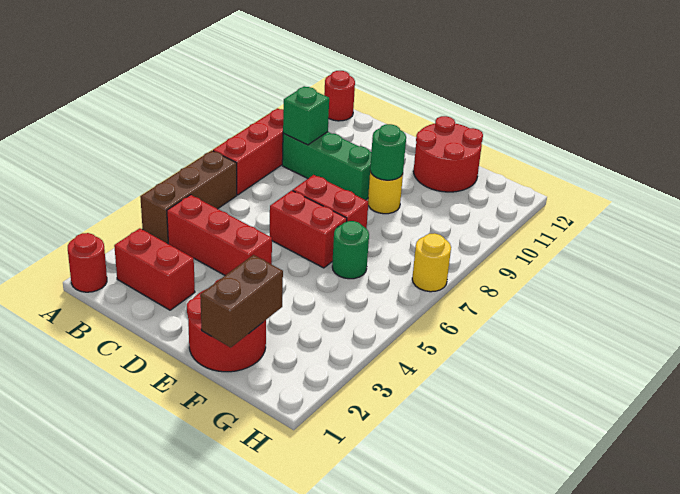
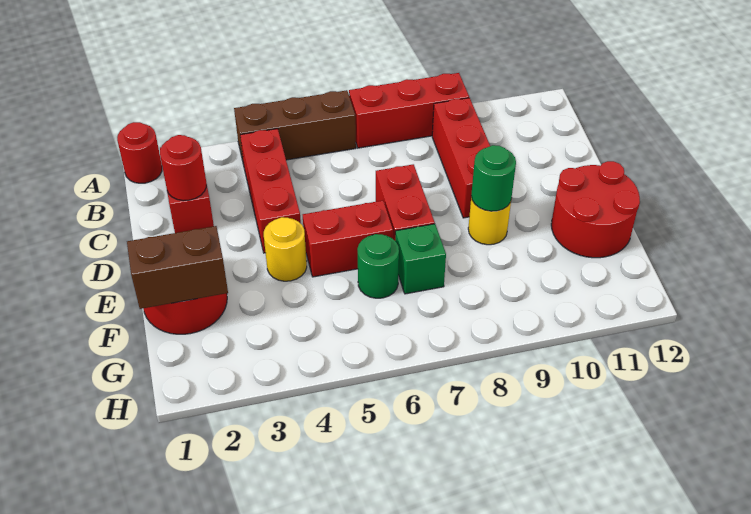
red round brick A12 level 1 -> red round brick C2 level 2
green brick B9:D9 level 1 -> red brick B9:D9 level 1
green brick B9 level 2 -> green brick F7 level 1
red brick D6:E6 level 1 -> red brick E5:E6 level 1
yellow round brick H7 level 1 -> yellow round brick E4 level 1

